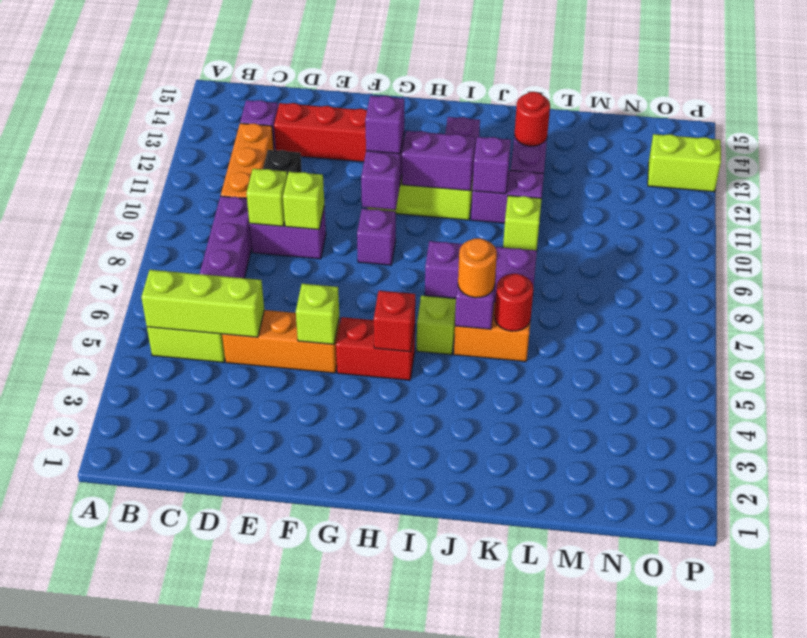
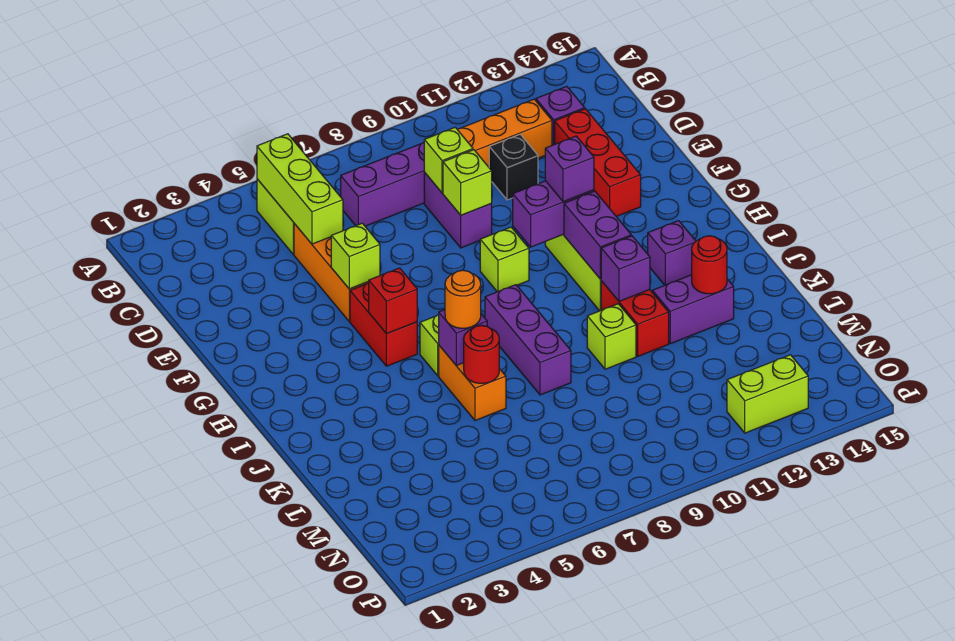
purple brick G9 level 1 -> lime brick G9 level 1
purple brick J11:K11 level 1 -> red brick J11:K11 level 1
lime brick O13:P13 level 1 -> lime brick O12:O13 level 1

